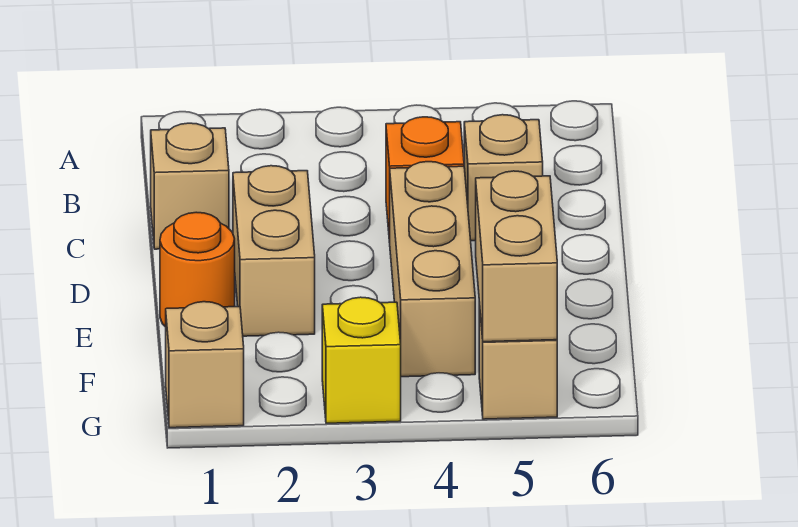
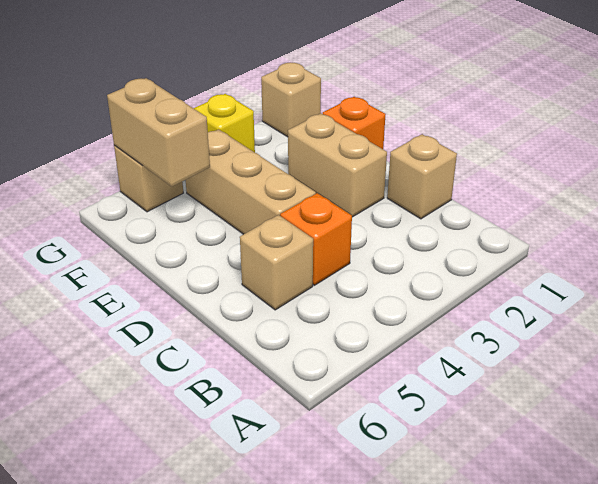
orange round brick E1 level 1 -> orange brick E1 level 1

